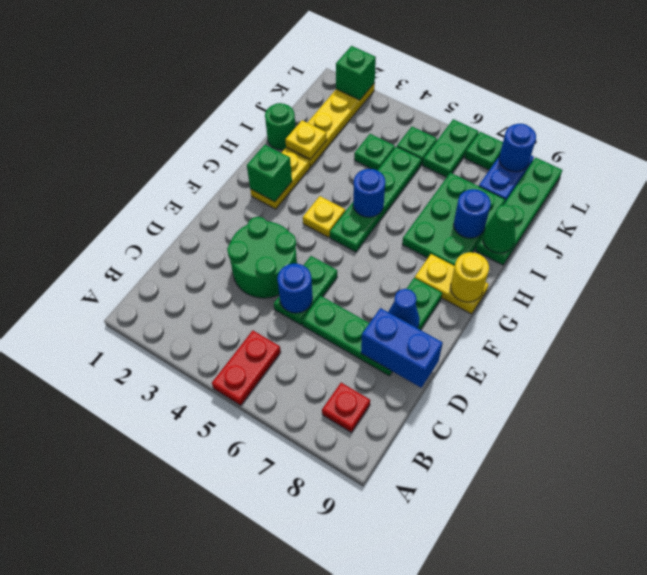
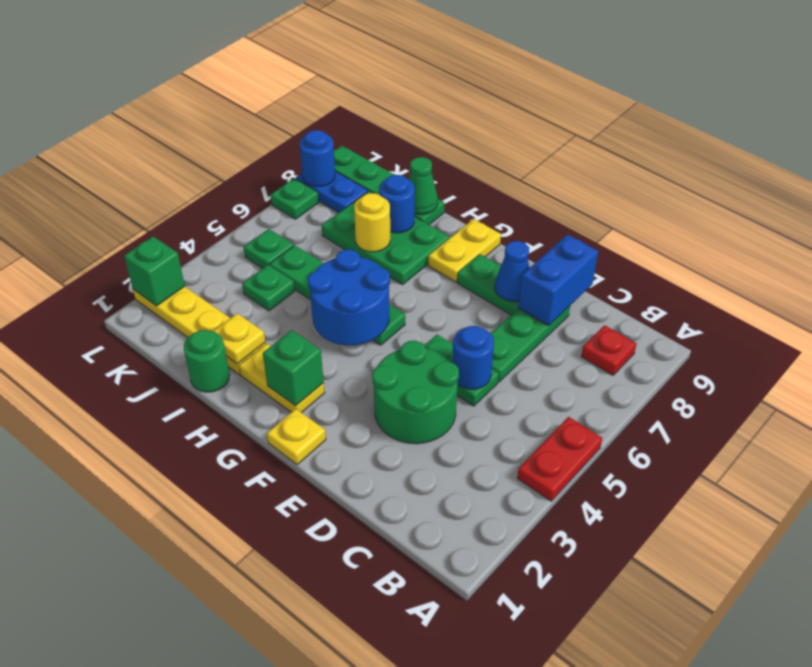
red plate A5:B5 level 1 -> red plate A4:A5 level 1
yellow plate G4 level 1 -> yellow plate F1 level 1
yellow round brick G9 level 2 -> yellow round brick I7 level 2
blue round brick H5 level 2 -> blue round brick G4:H5 level 2
green plate K6:L6 level 1 -> none

